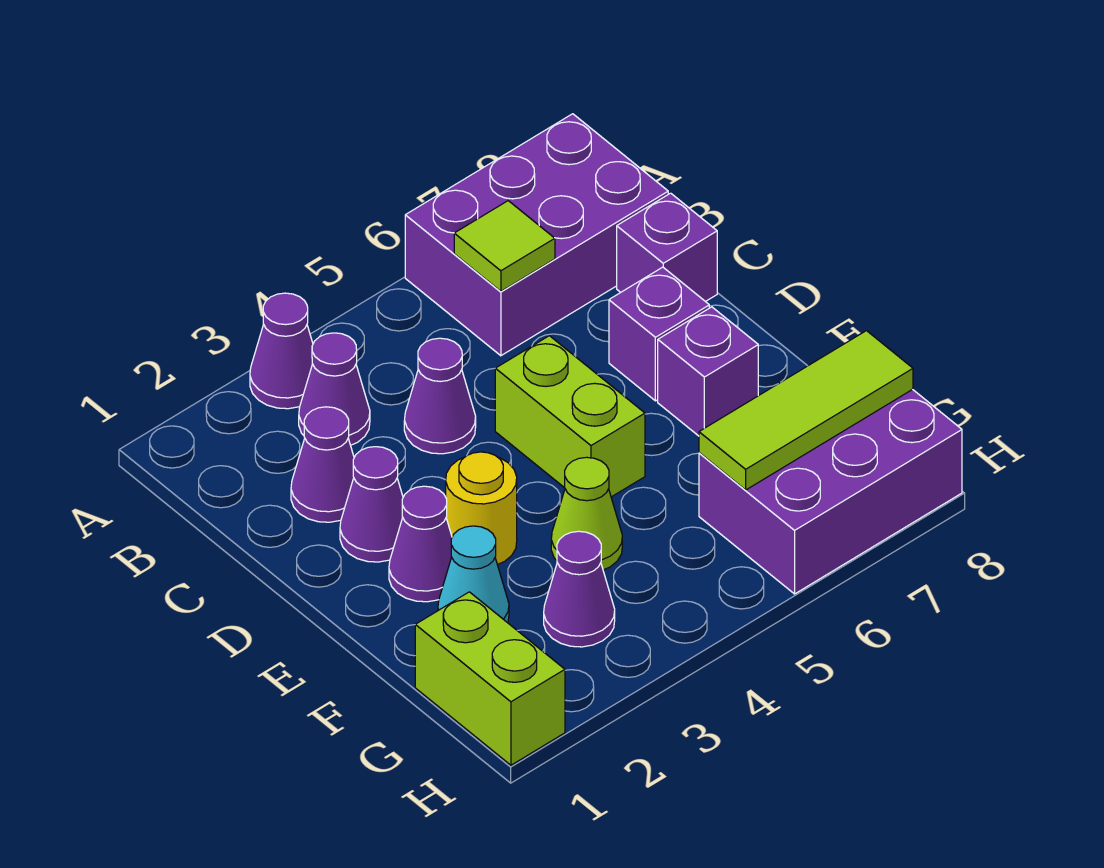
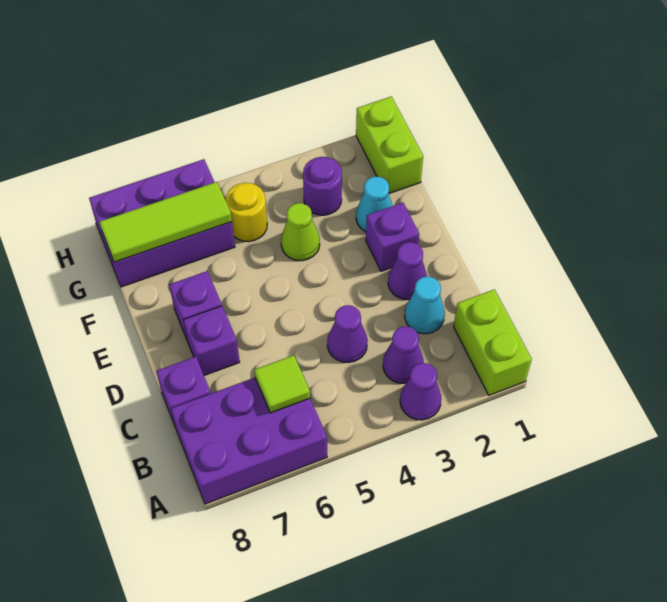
purple cone C2 level 1 -> cyan cone C2 level 1
lime brick D5:E5 level 1 -> lime brick A1:B1 level 1
purple cone E2 level 1 -> purple brick E2 level 1
yellow round brick E3 level 1 -> yellow round brick G5 level 1
purple cone G3 level 1 -> purple round brick G3 level 1

